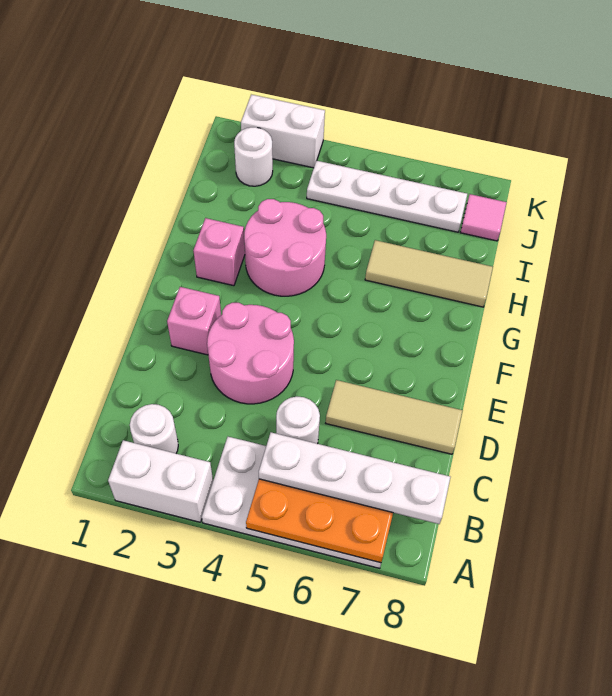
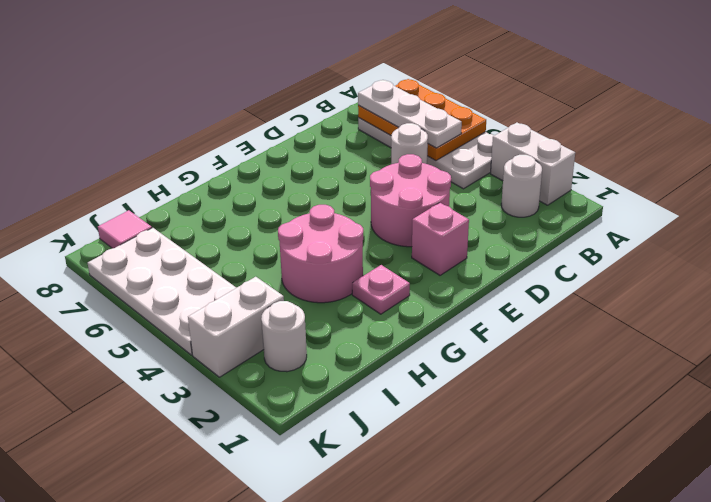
white plate B5:B8 level 3 -> white plate B5:B7 level 3
tan tile D6:D8 level 1 -> none
pink brick G2 level 1 -> pink plate G2 level 1
tan tile H6:H8 level 1 -> none
white plate J4:J7 level 1 -> white plate J4:K7 level 1
white brick K2:K3 level 1 -> white brick J3:K3 level 1

